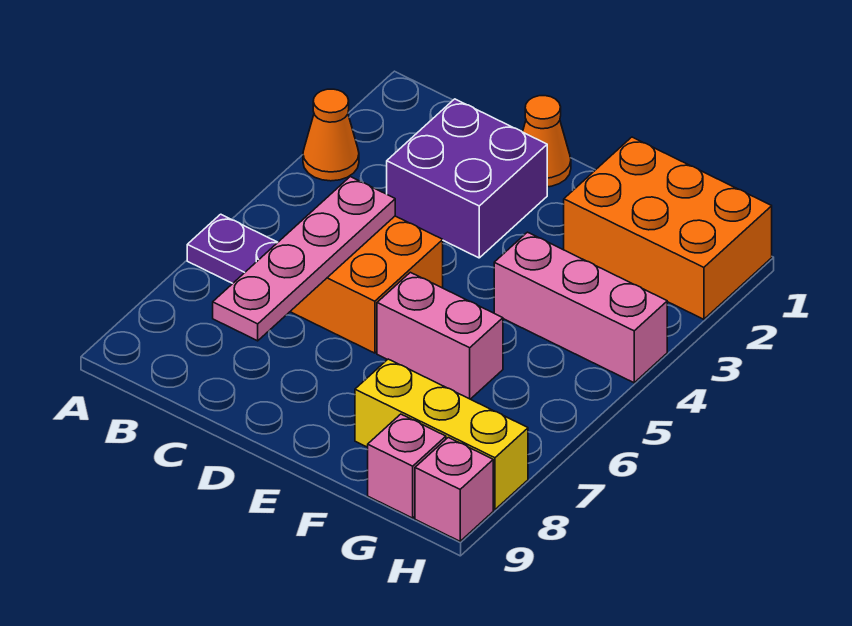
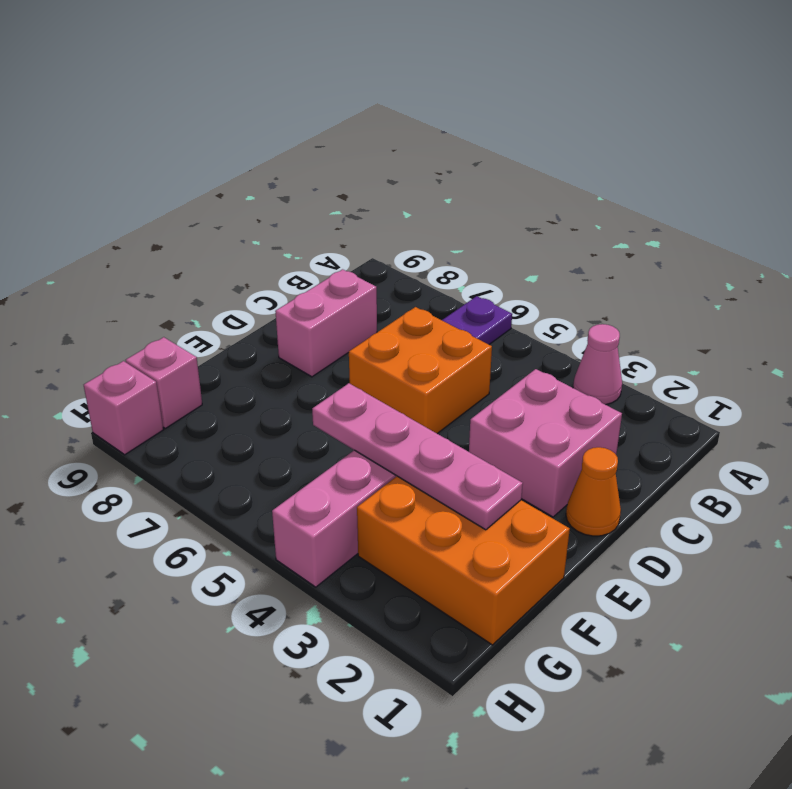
orange cone A3 level 1 -> pink cone A3 level 1
purple brick C2:D3 level 1 -> pink brick C2:D3 level 1
pink plate C5:C8 level 2 -> pink plate F2:F5 level 2
pink brick E6:F6 level 1 -> pink brick C8:D8 level 1
orange brick F1:H2 level 1 -> orange brick F1:G3 level 1
yellow brick F8:H8 level 1 -> none

